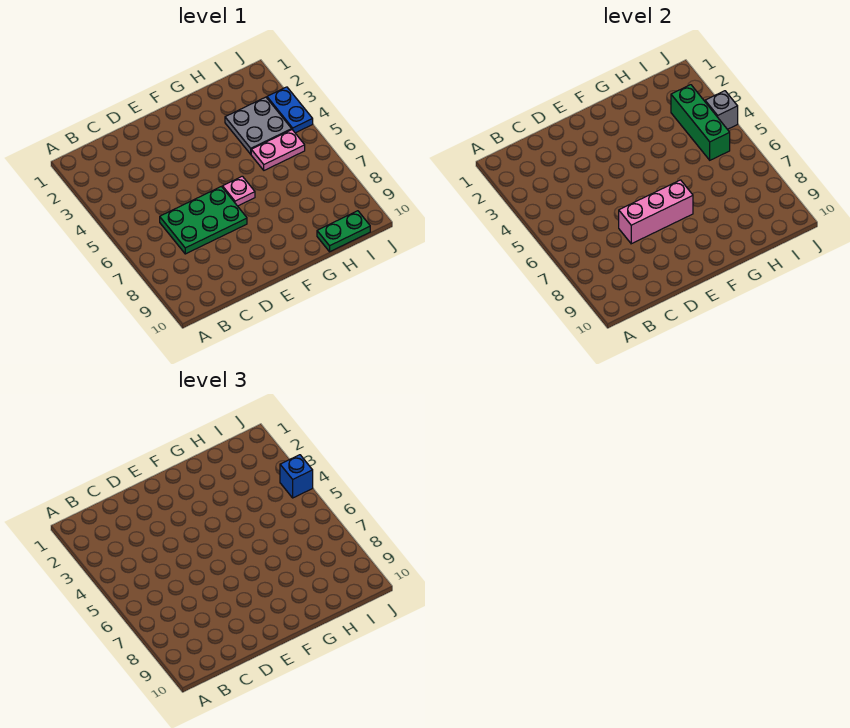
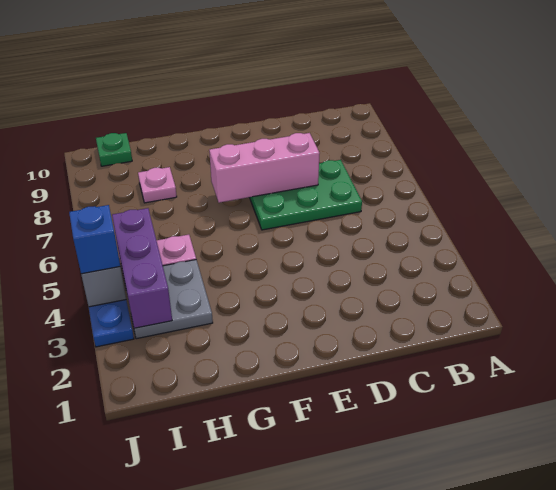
pink plate F6 level 1 -> pink plate H8 level 1
green plate H10:I10 level 1 -> green plate I10 level 1
green brick I3:I5 level 2 -> purple brick I3:I5 level 2

